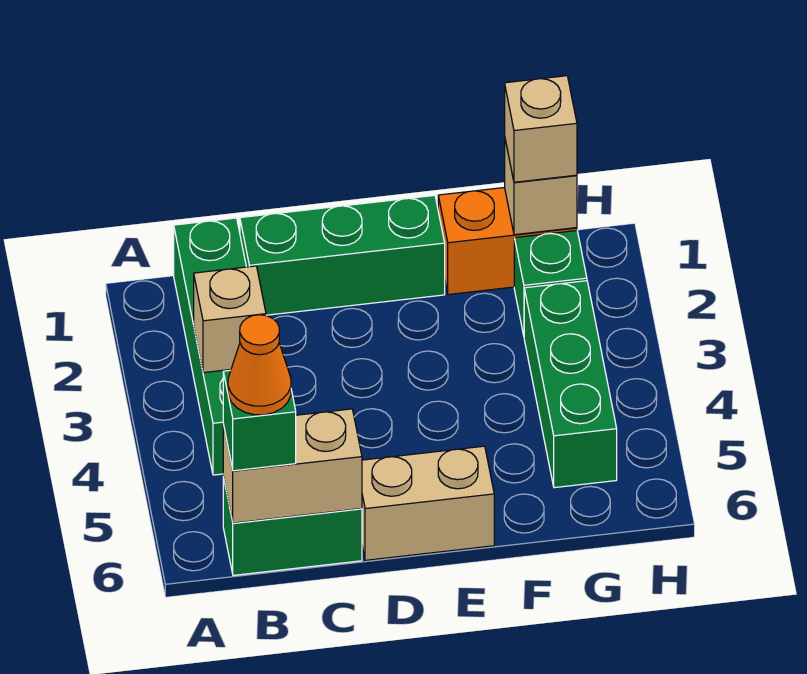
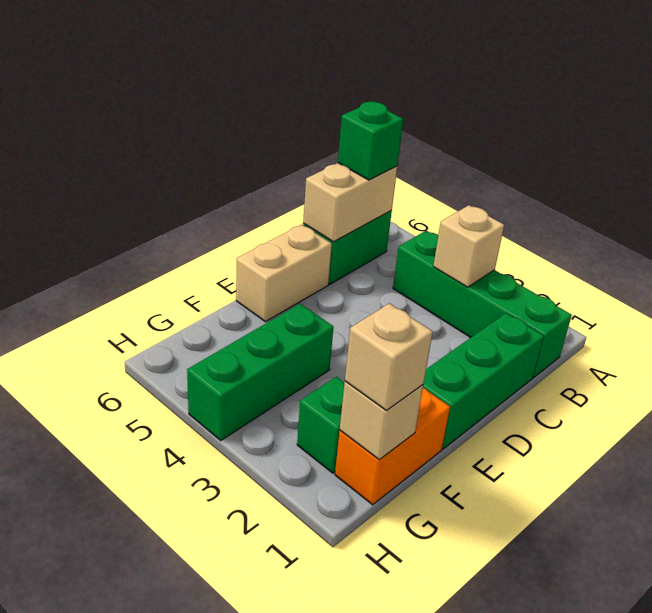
orange cone B6 level 4 -> none
green brick G3:G5 level 1 -> green brick F4:H4 level 1

